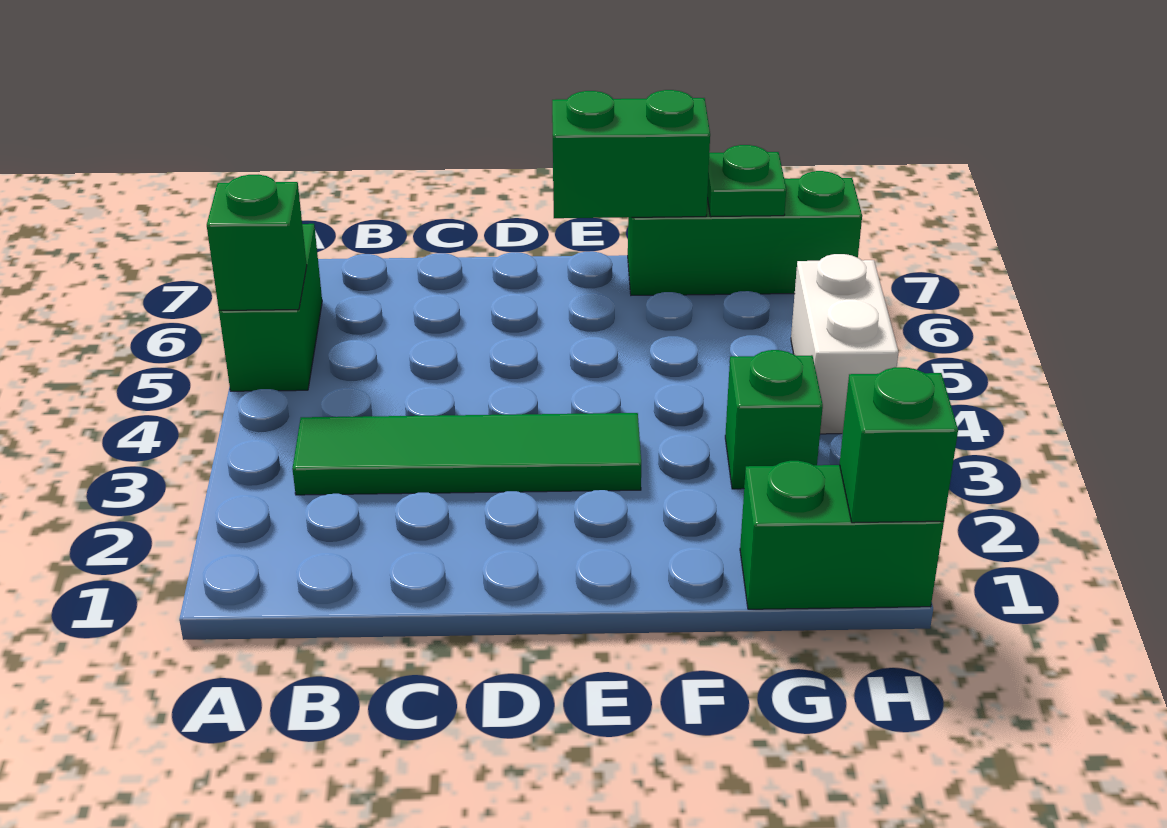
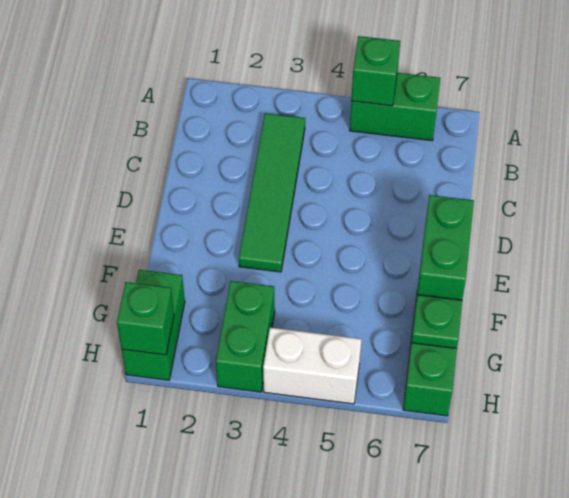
green brick G3 level 1 -> green brick G3:H3 level 1

